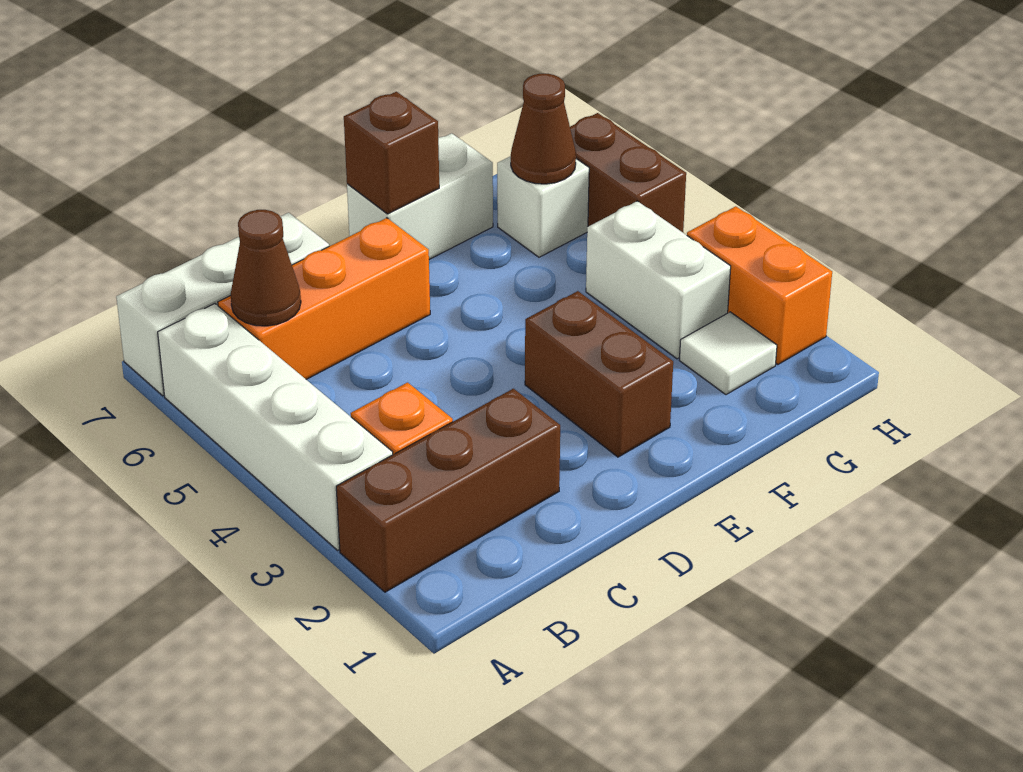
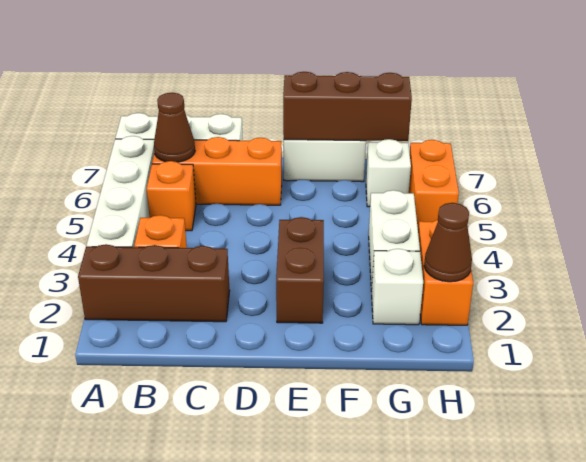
none -> orange brick B5 level 1
brown brick E7 level 2 -> brown brick E7:G7 level 2
white tile G2 level 1 -> white brick G2 level 1
brown cone G6 level 2 -> brown cone H2 level 2
brown brick H5:H6 level 1 -> orange brick H5:H6 level 1

